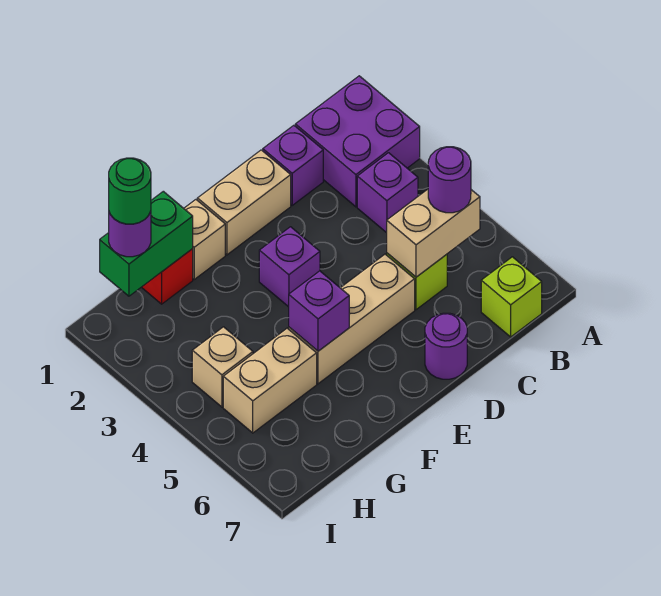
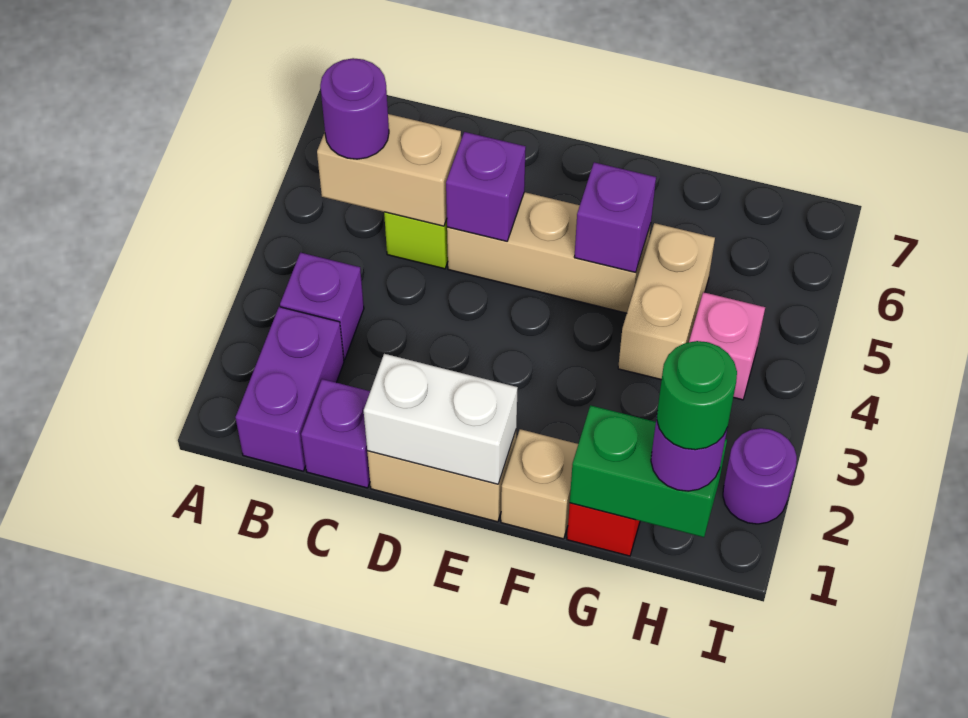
purple brick A1:B2 level 1 -> purple brick B1:B2 level 1
lime brick B7 level 1 -> none
none -> white brick D1:E1 level 2
purple round brick D7 level 1 -> purple round brick I2 level 1
purple brick E3 level 1 -> purple brick D5 level 2
tan brick G5:H5 level 1 -> tan brick G4:G5 level 1
tan brick H4 level 1 -> pink brick H4 level 1

